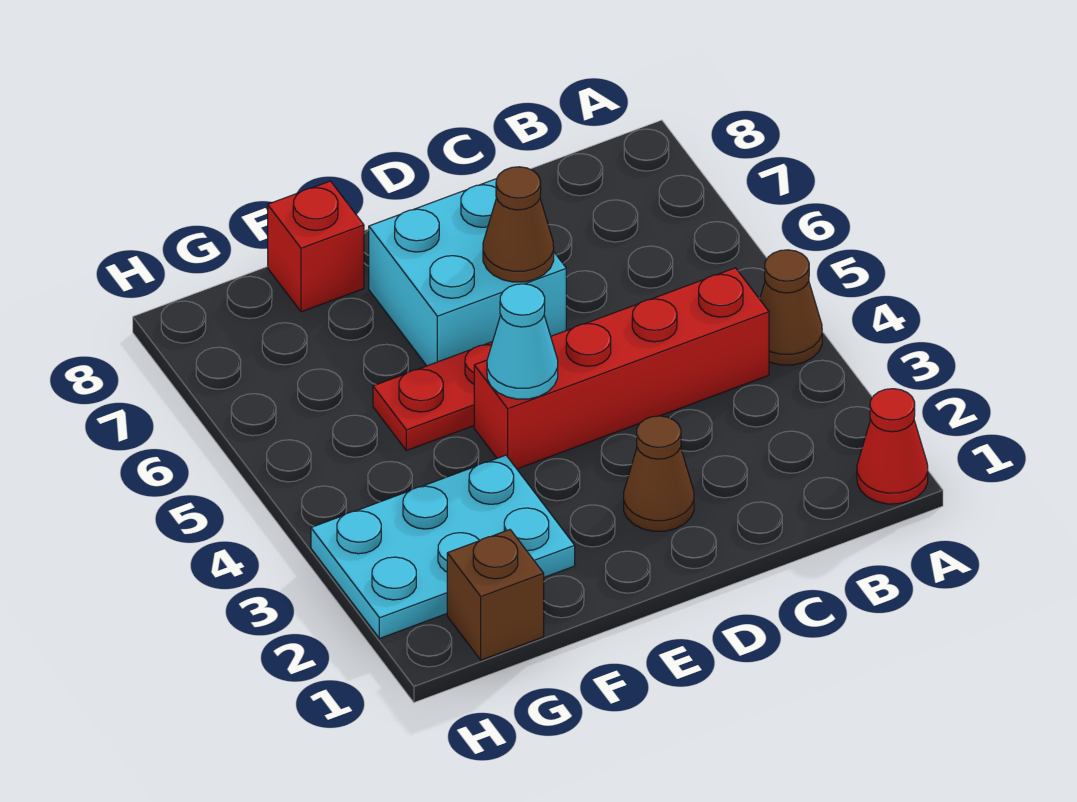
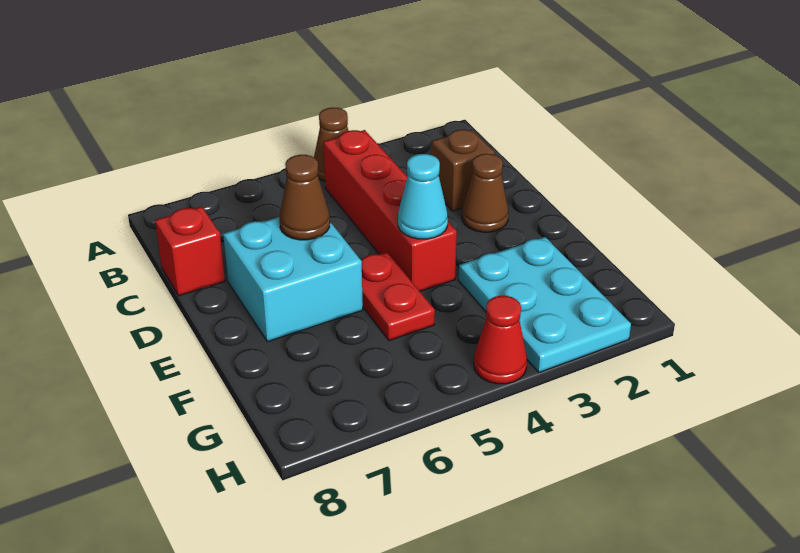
red cone A1 level 1 -> red cone H4 level 1
red brick F8 level 1 -> red brick C8 level 1
brown brick G1 level 1 -> brown brick C2 level 1

